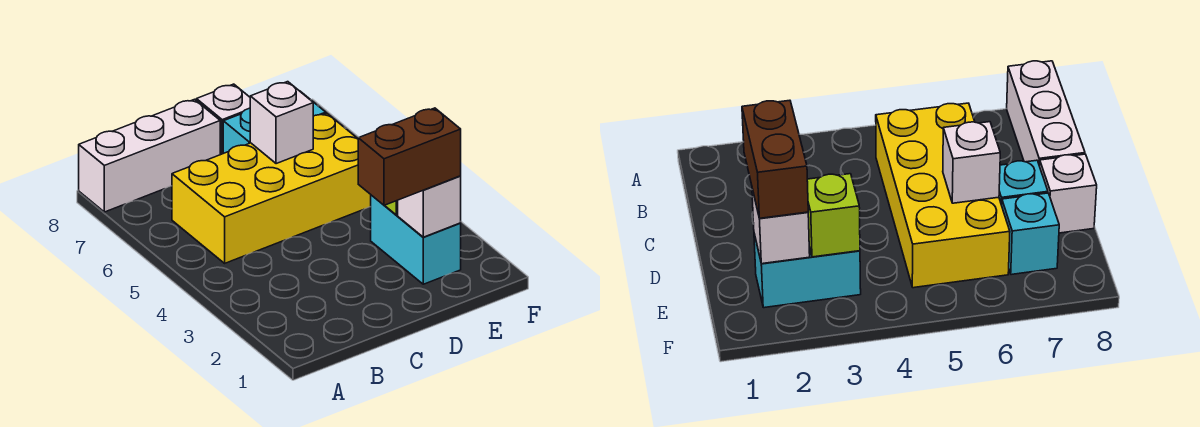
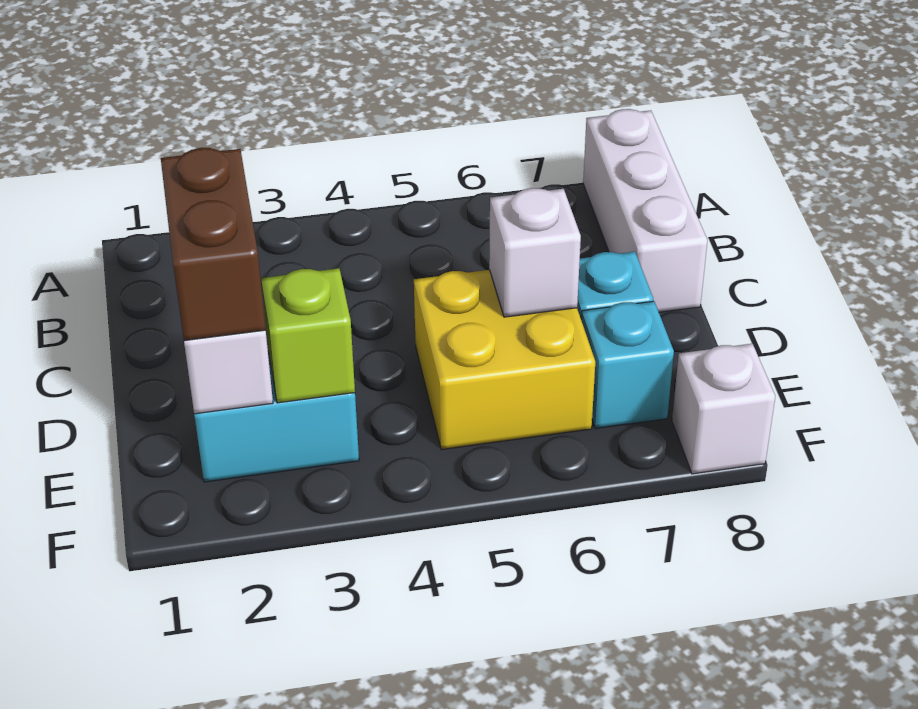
yellow brick B5:E6 level 1 -> yellow brick D5:E6 level 1
white brick D8 level 1 -> white brick F8 level 1

